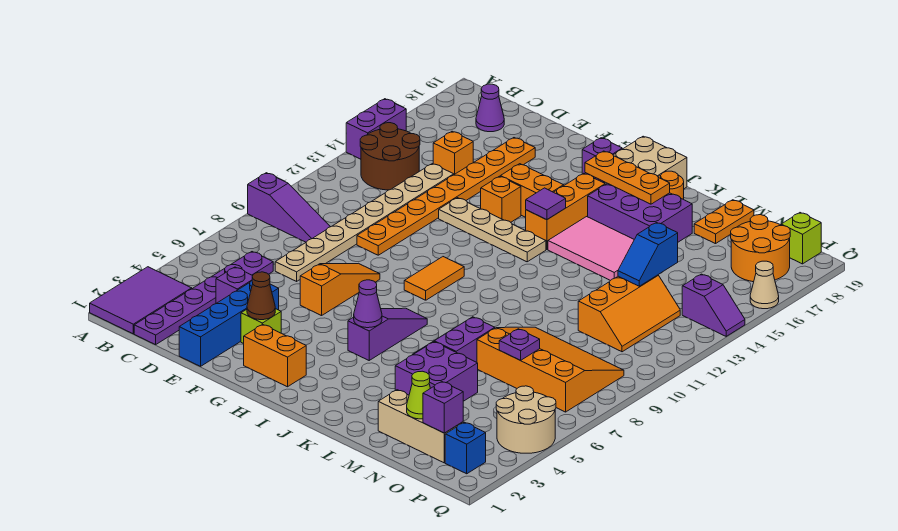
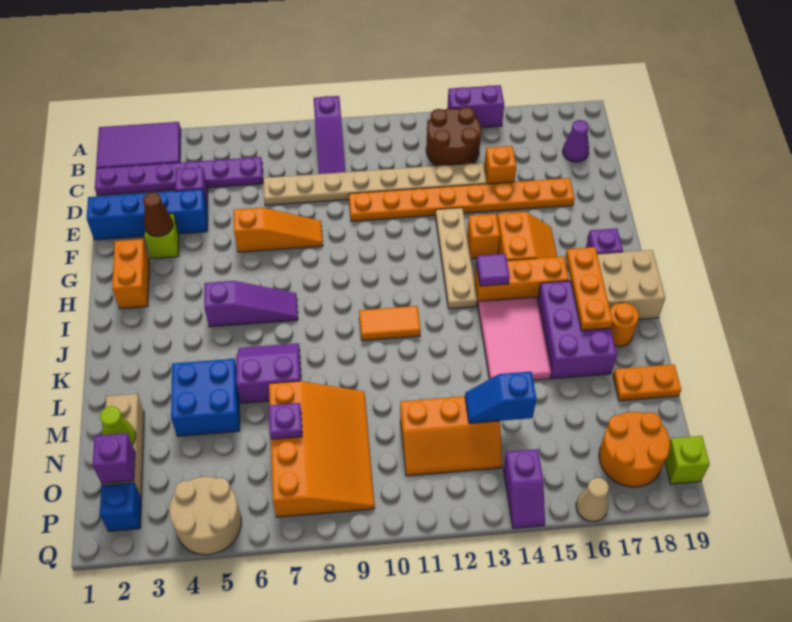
orange tile H9:H10 level 1 -> orange tile J10:J11 level 1
purple cone I5 level 2 -> none
purple brick L4:M5 level 1 -> blue brick L4:M5 level 1

